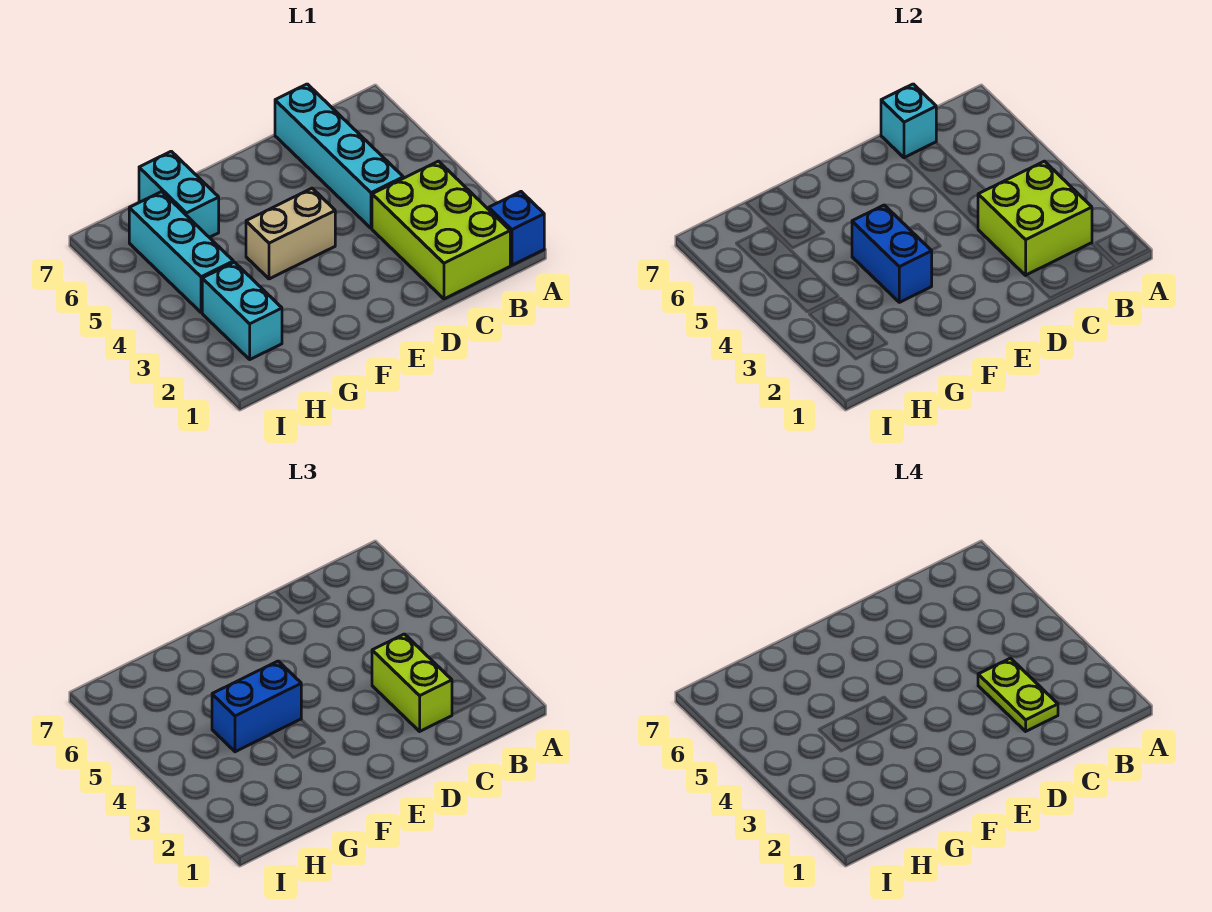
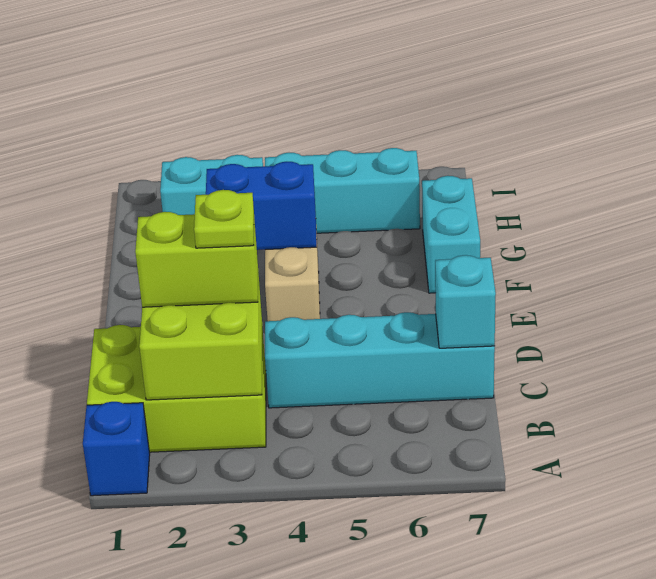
lime plate C2:C3 level 4 -> lime plate C3 level 4
blue brick F4:G4 level 3 -> none
cyan brick G6:G7 level 1 -> cyan brick F7:G7 level 1

